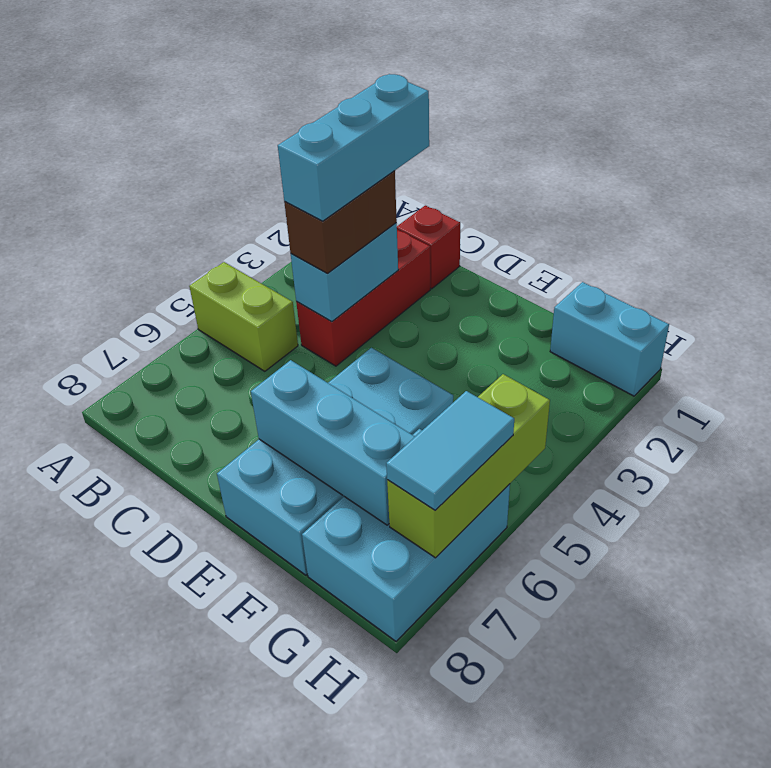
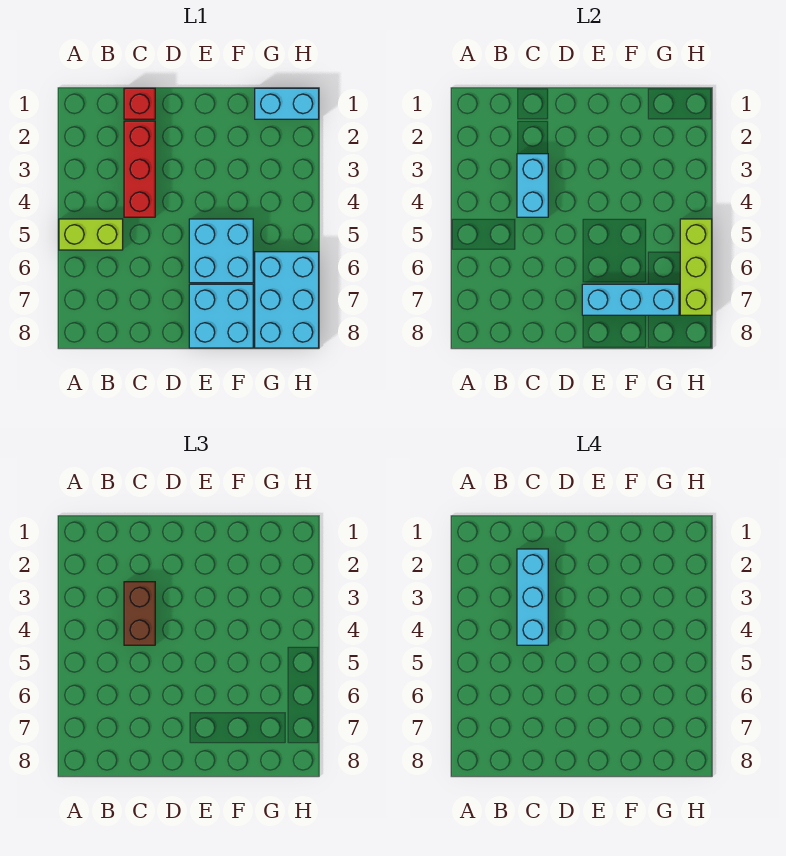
cyan tile H6:H7 level 3 -> none

